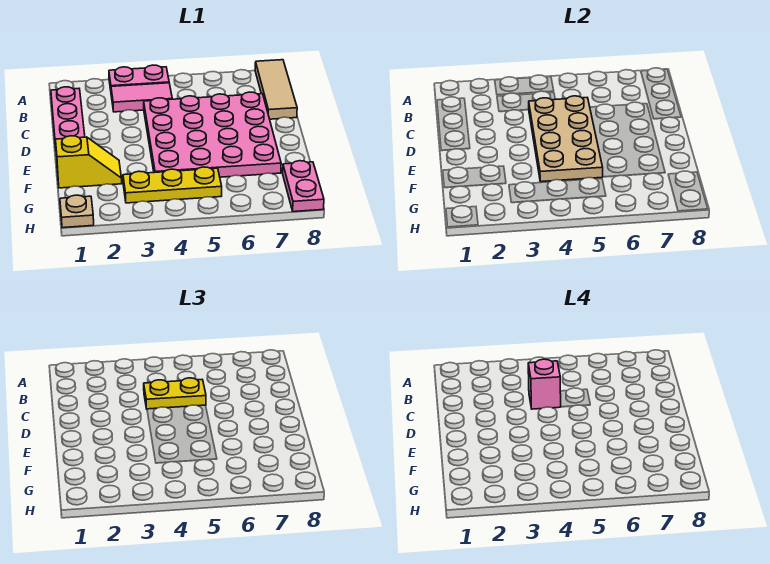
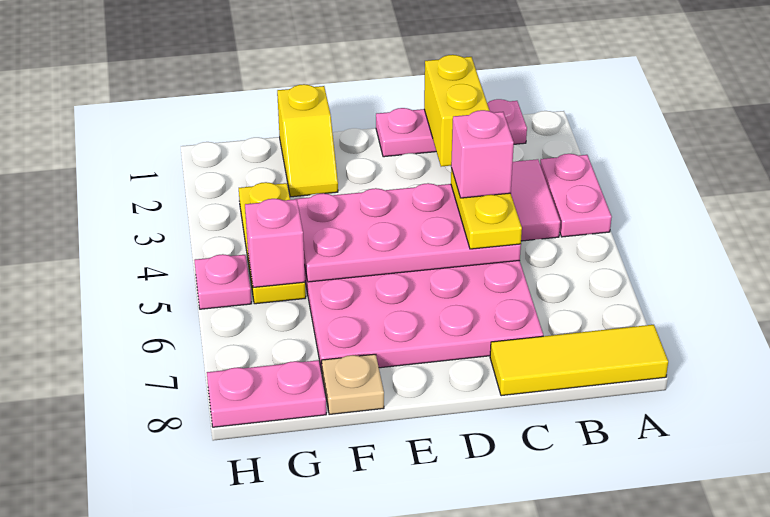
tan tile A8:C8 level 1 -> yellow tile A8:C8 level 1
none -> yellow brick C1:C2 level 2
tan plate C4:F5 level 2 -> pink plate C4:F5 level 2
none -> pink brick G5 level 2
tan plate H1 level 1 -> tan plate F8 level 1
none -> pink plate H5 level 1

